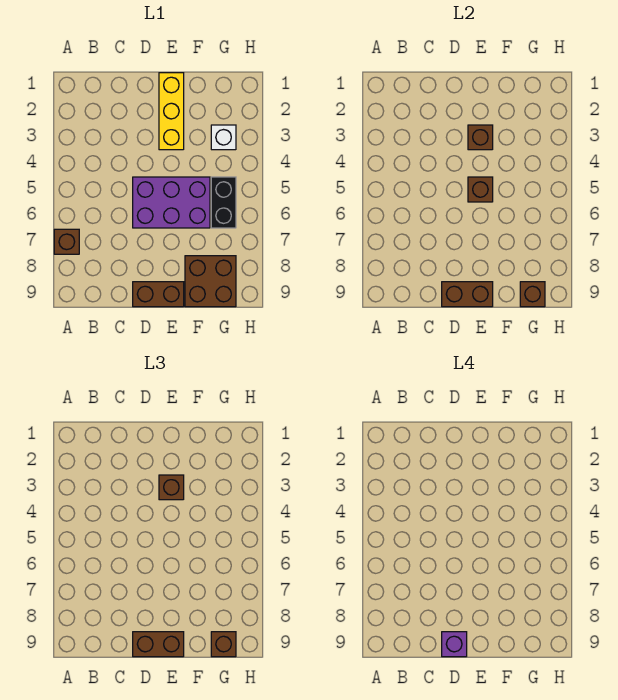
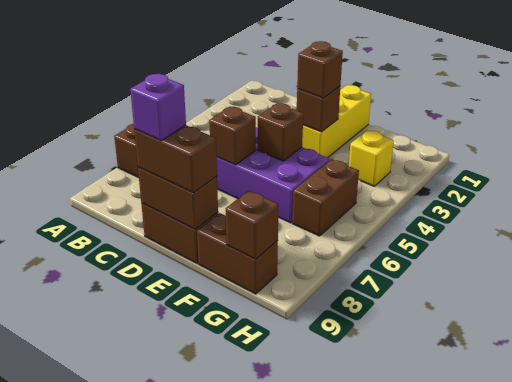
brown brick F8:G9 level 1 -> brown brick F9:G9 level 1
white brick G3 level 1 -> yellow brick G3 level 1
black brick G5:G6 level 1 -> brown brick G5:G6 level 1
brown brick G9 level 3 -> brown brick D6 level 2

